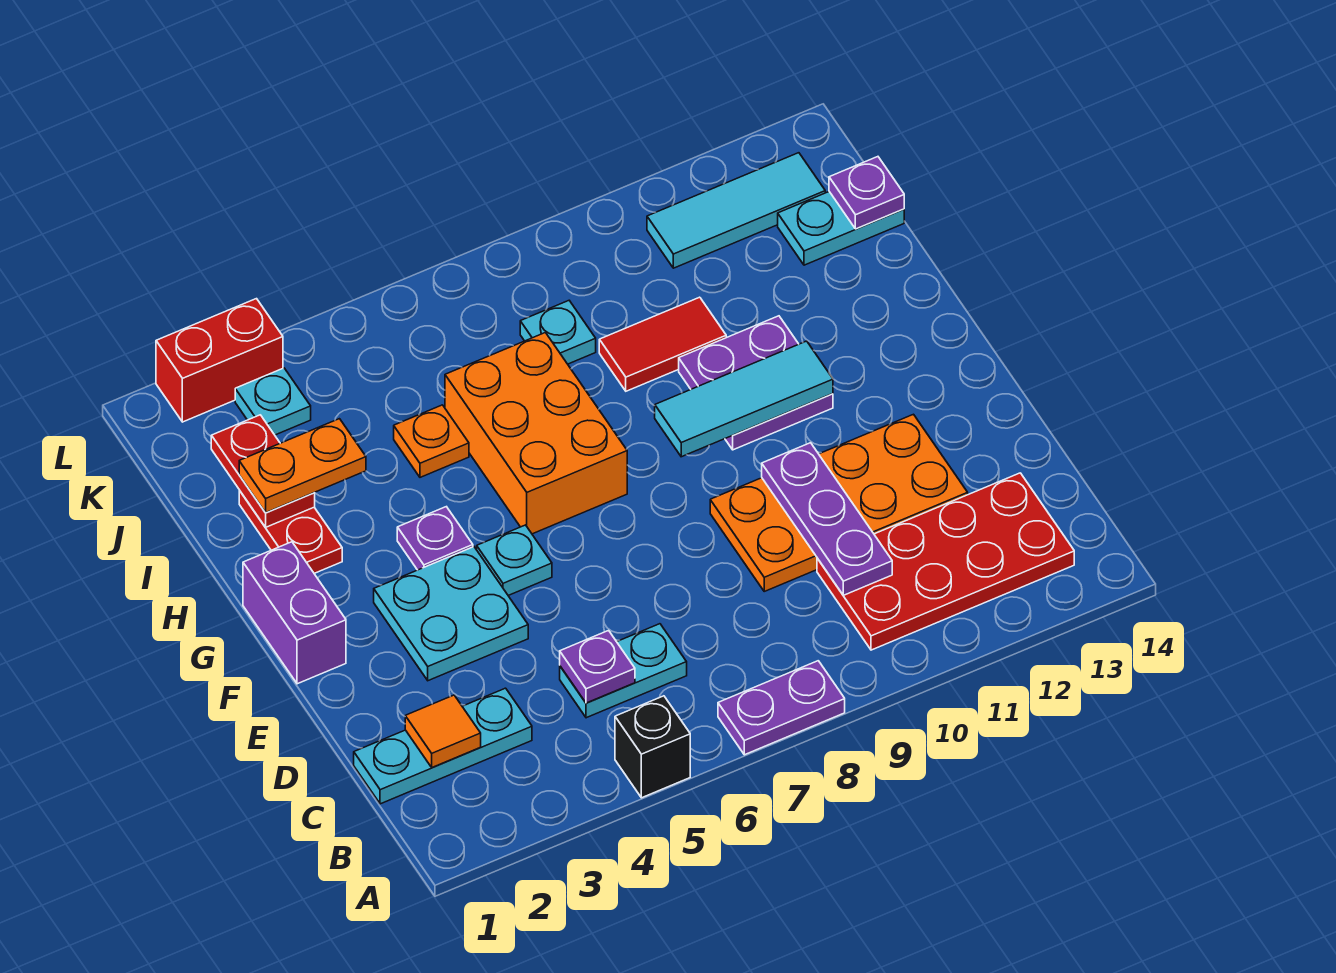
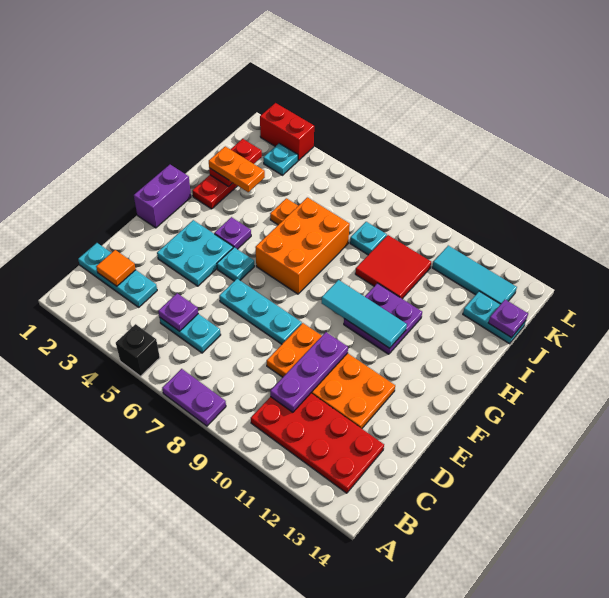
none -> cyan plate E6:E8 level 1
red tile I9:I10 level 1 -> red tile I9:J10 level 1

